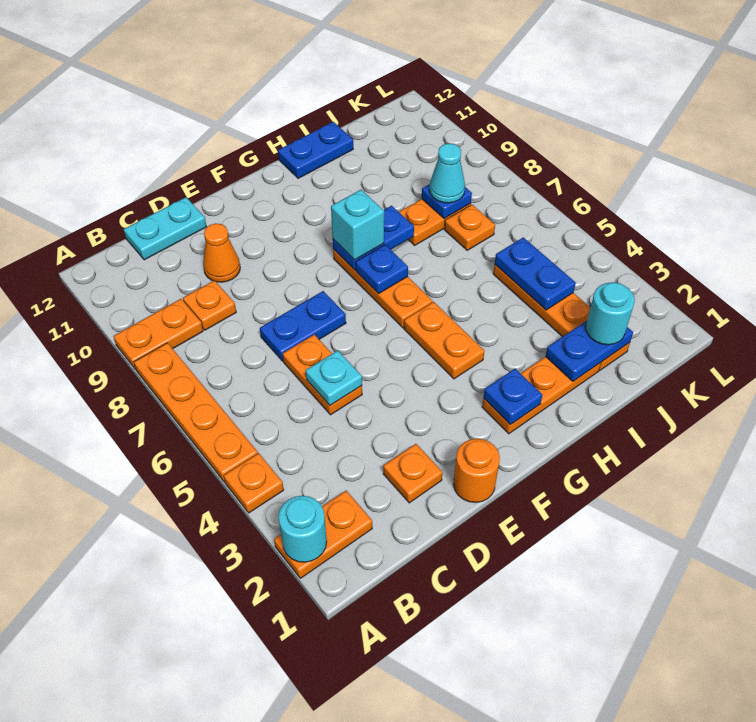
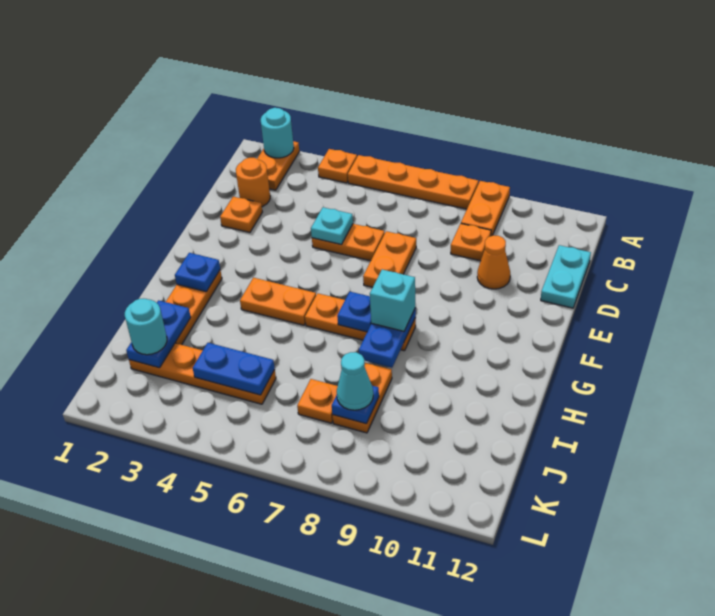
blue plate D7:E7 level 1 -> orange plate D7:E7 level 1
orange round brick E1 level 1 -> orange round brick C2 level 1
blue plate H12:I12 level 1 -> none

